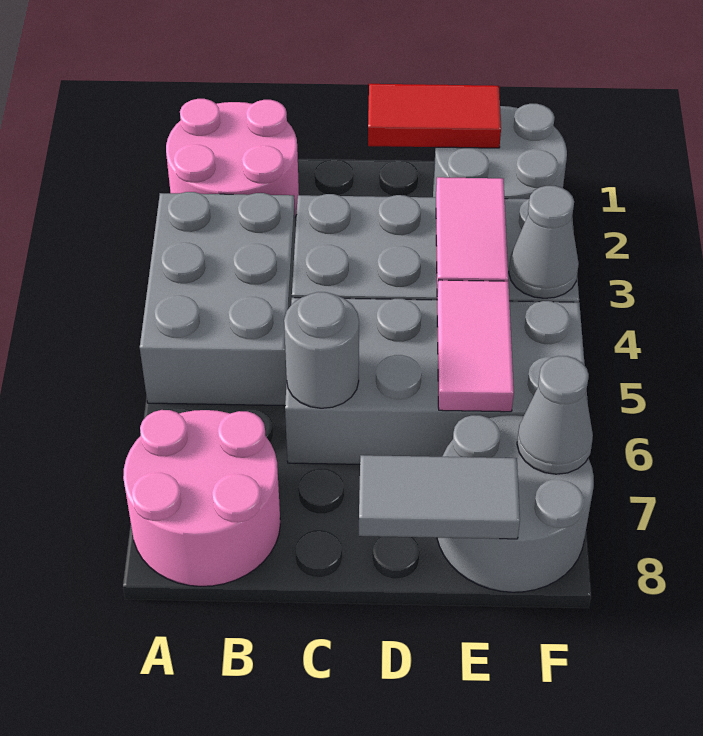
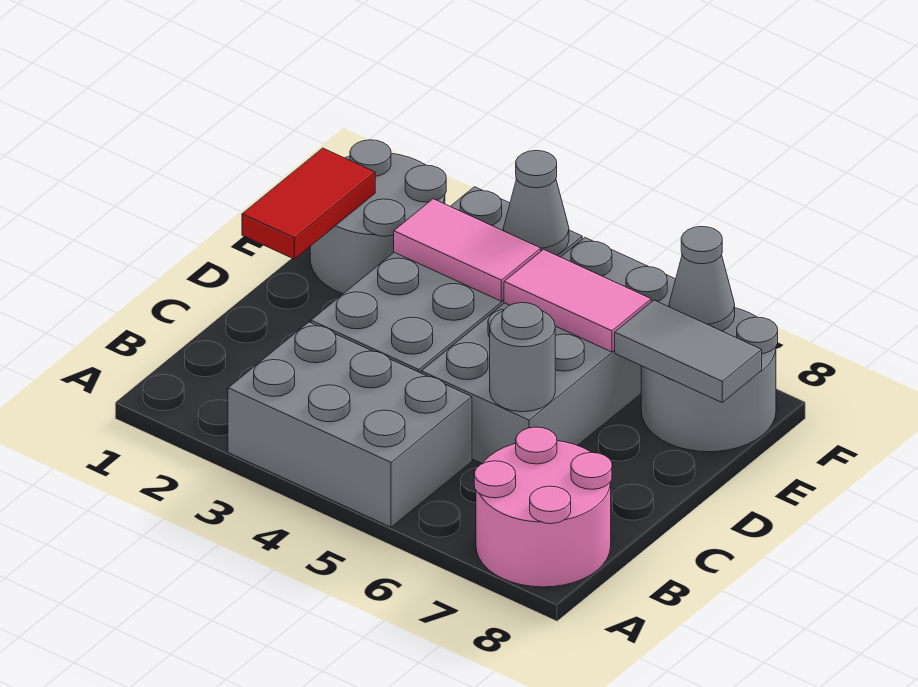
pink round brick A1:B2 level 1 -> none
grey tile D8:E8 level 2 -> grey tile E7:E8 level 2

